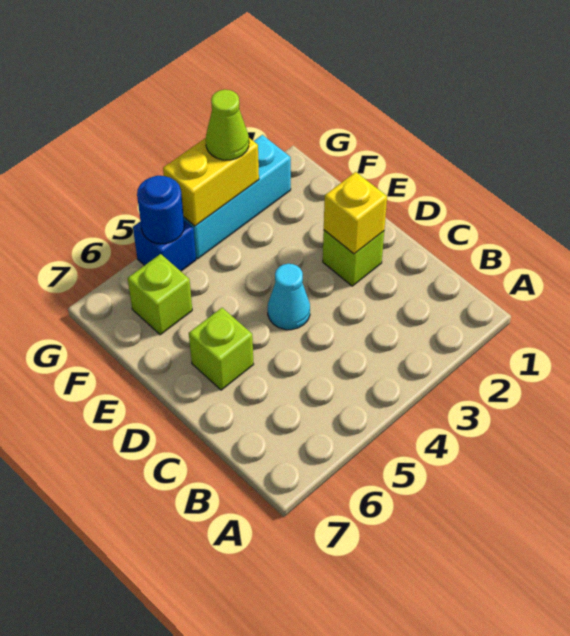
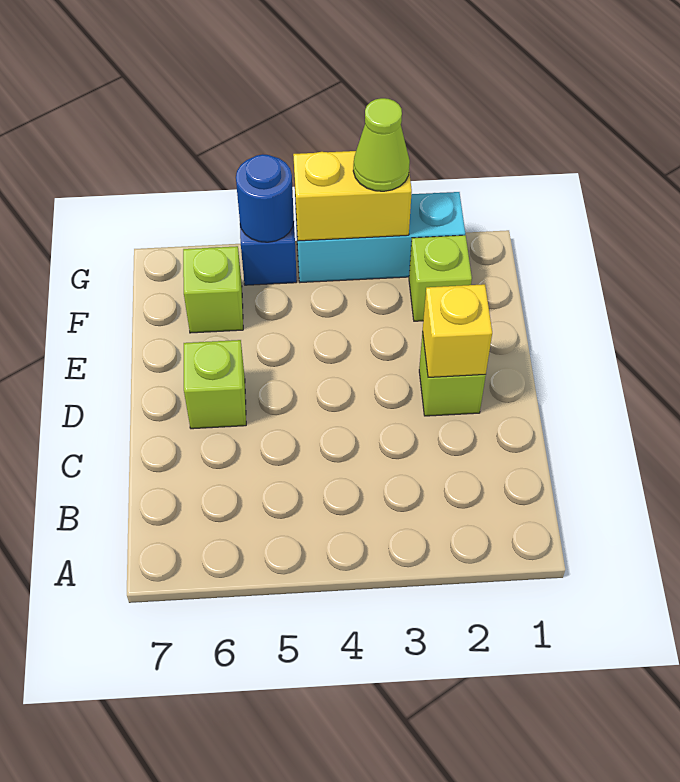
cyan cone D4 level 1 -> none
none -> lime brick F2 level 1

